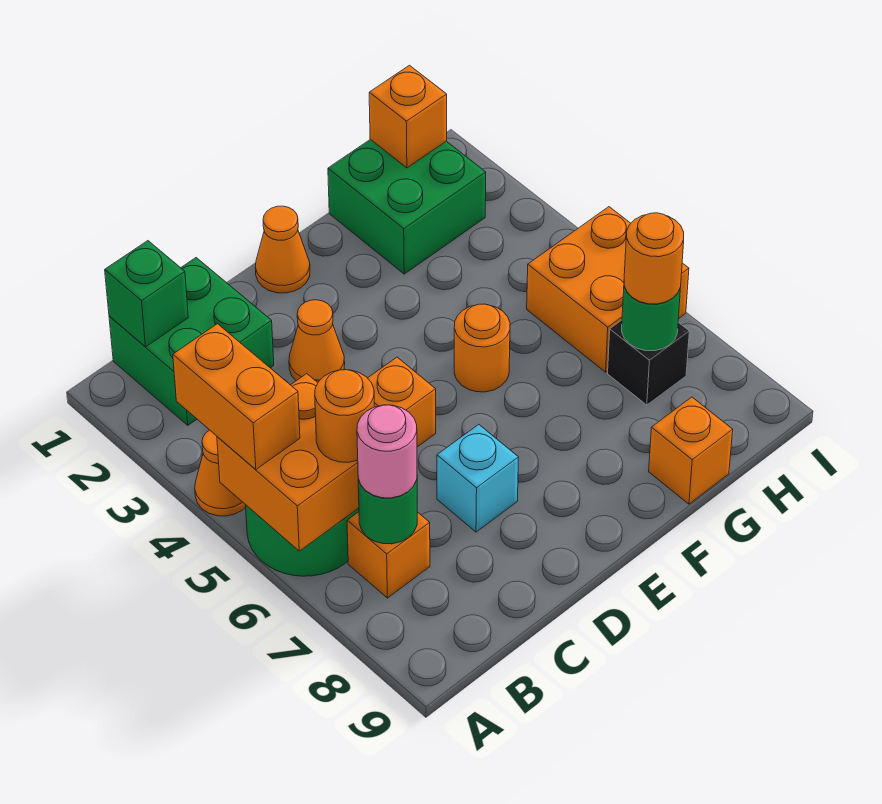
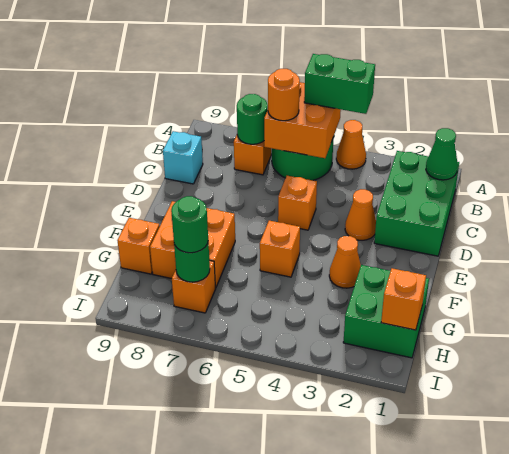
orange brick A4:A5 level 3 -> green brick A4:A5 level 3
green brick B1:C2 level 1 -> green brick B1:D2 level 1
green brick B1 level 2 -> green cone B1 level 2
pink round brick B7 level 3 -> none
cyan brick D7 level 1 -> cyan brick C9 level 1
orange cone E1 level 1 -> orange cone F3 level 1
orange round brick F5 level 1 -> orange brick F5 level 1
orange brick H5:I6 level 1 -> orange brick F7:G8 level 1
black brick H7 level 1 -> orange brick H7 level 1
orange round brick H7 level 3 -> green round brick H7 level 3

